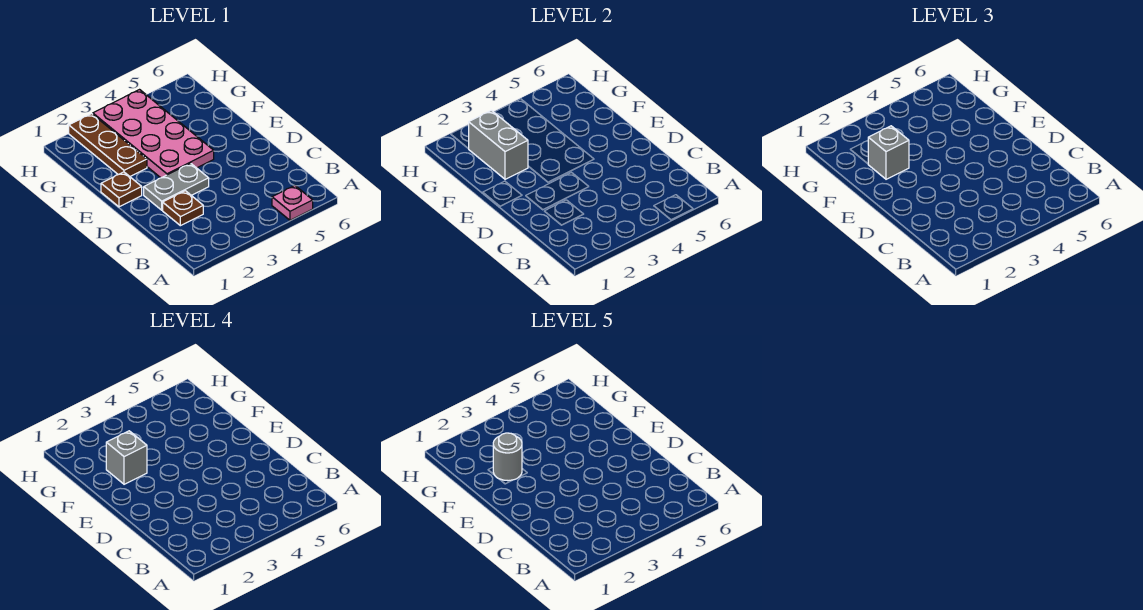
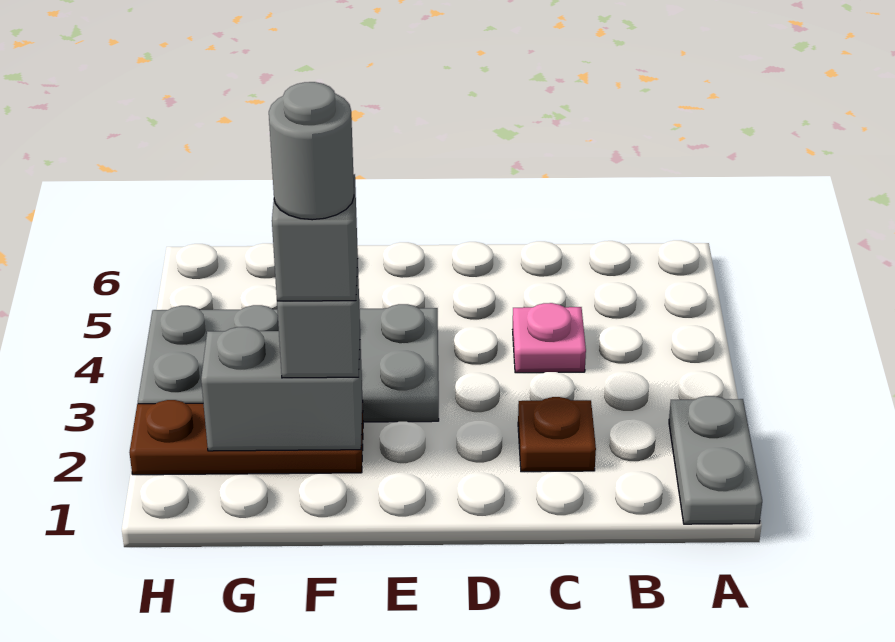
pink plate A5 level 1 -> pink plate C4 level 1
grey plate D2:D3 level 1 -> grey plate A1:A2 level 1
brown plate E1 level 1 -> none
pink plate E3:H4 level 1 -> grey plate E3:H4 level 1

